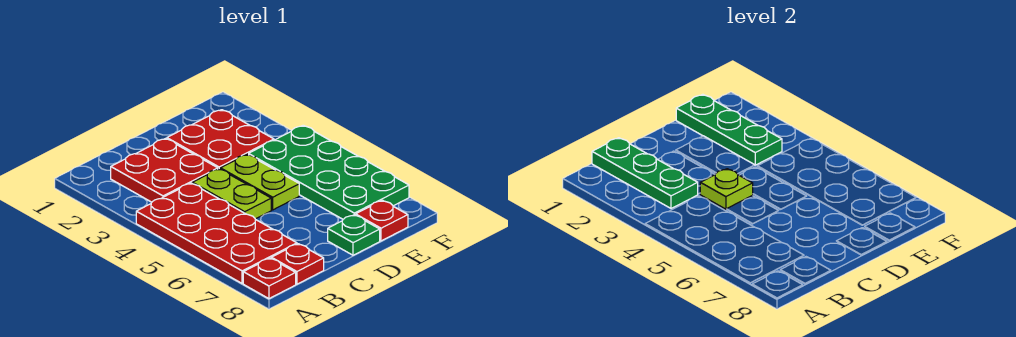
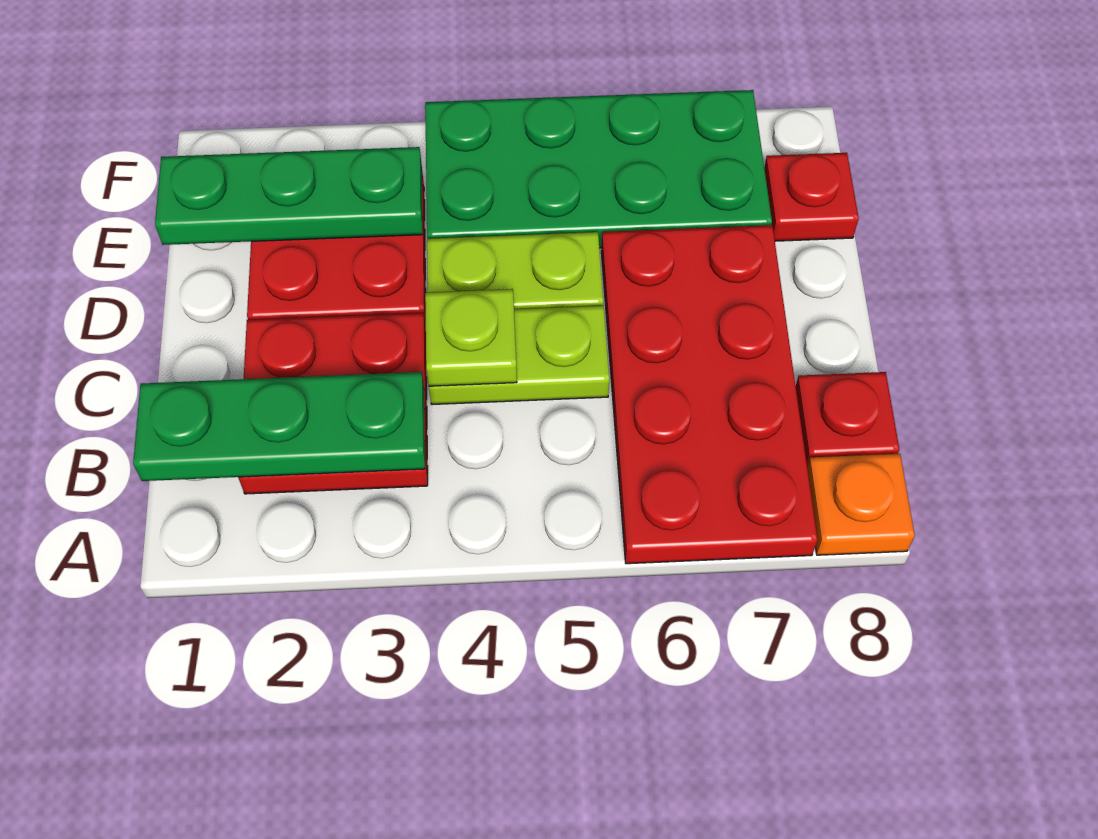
red plate A4:B7 level 1 -> red plate A6:D7 level 1
red plate A8 level 1 -> orange plate A8 level 1
green plate D8 level 1 -> none

